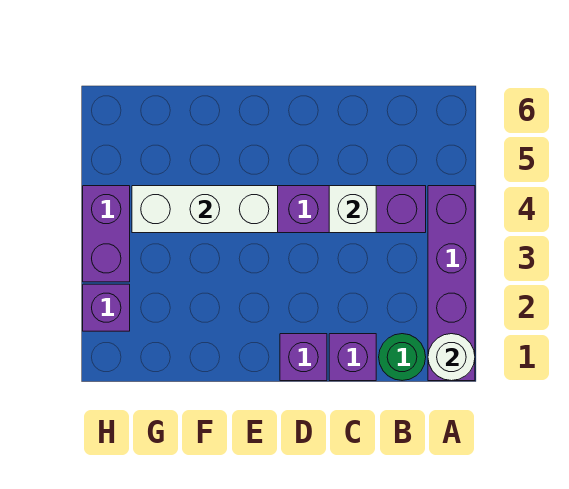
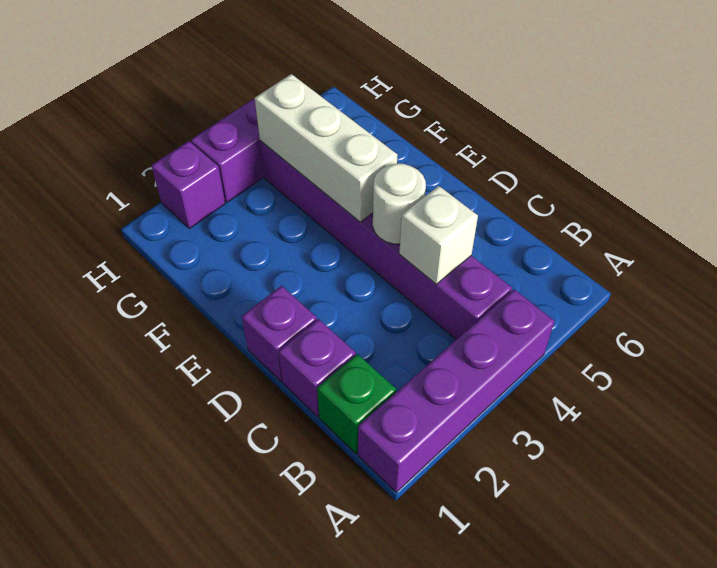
white round brick A1 level 2 -> white round brick D4 level 2
green round brick B1 level 1 -> green brick B1 level 1

